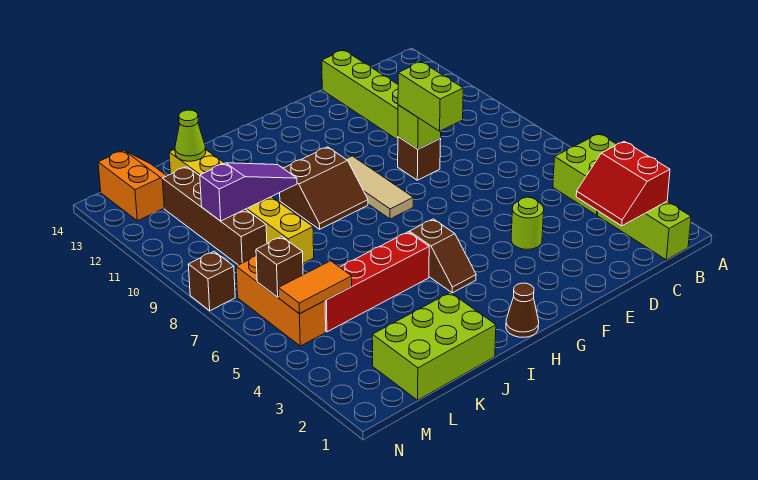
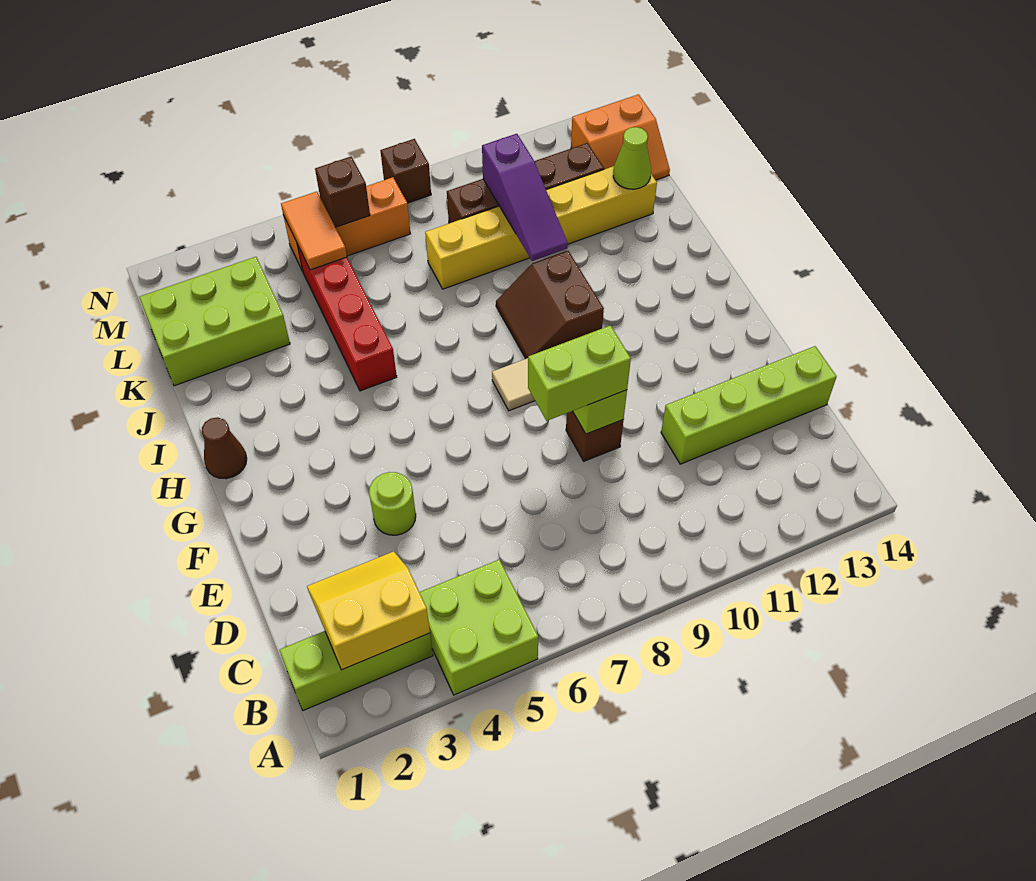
red slope B2:C3 level 2 top B -> yellow slope B2:C3 level 2 top B
brown slope H4:H5 level 1 top 5 -> none
lime brick J1:L2 level 1 -> lime brick K1:L3 level 1

